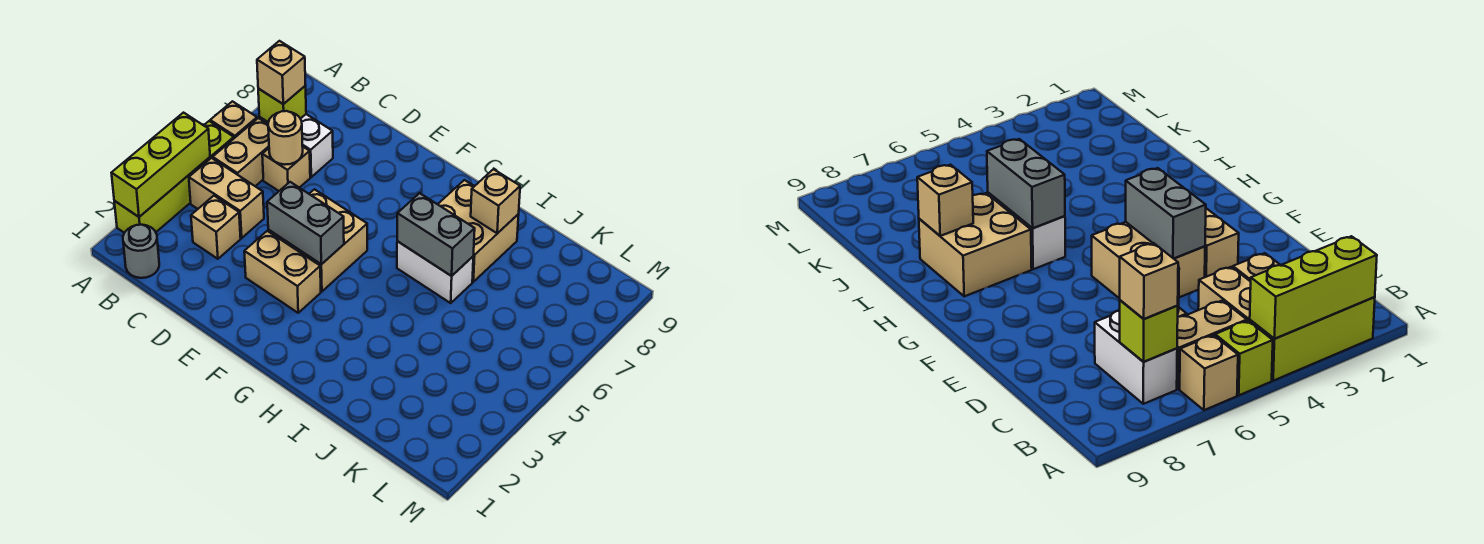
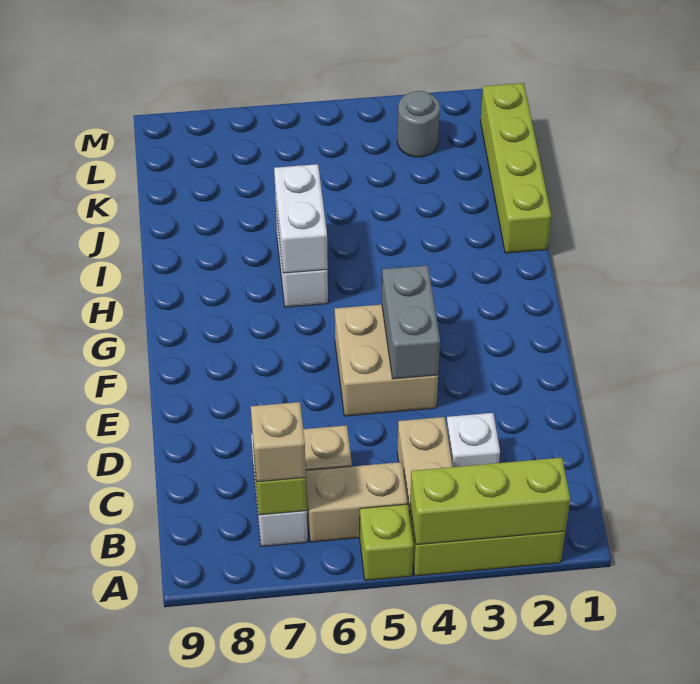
tan brick A6 level 1 -> none
grey round brick B1 level 1 -> grey round brick L3 level 1
tan brick C3 level 1 -> white brick C3 level 1
tan round brick C6 level 2 -> none
tan brick E3:F3 level 1 -> none
grey brick H6:I6 level 2 -> white brick H6:I6 level 2
tan brick H7:I8 level 1 -> none
none -> lime brick I1:L1 level 1
tan brick I8 level 2 -> none

